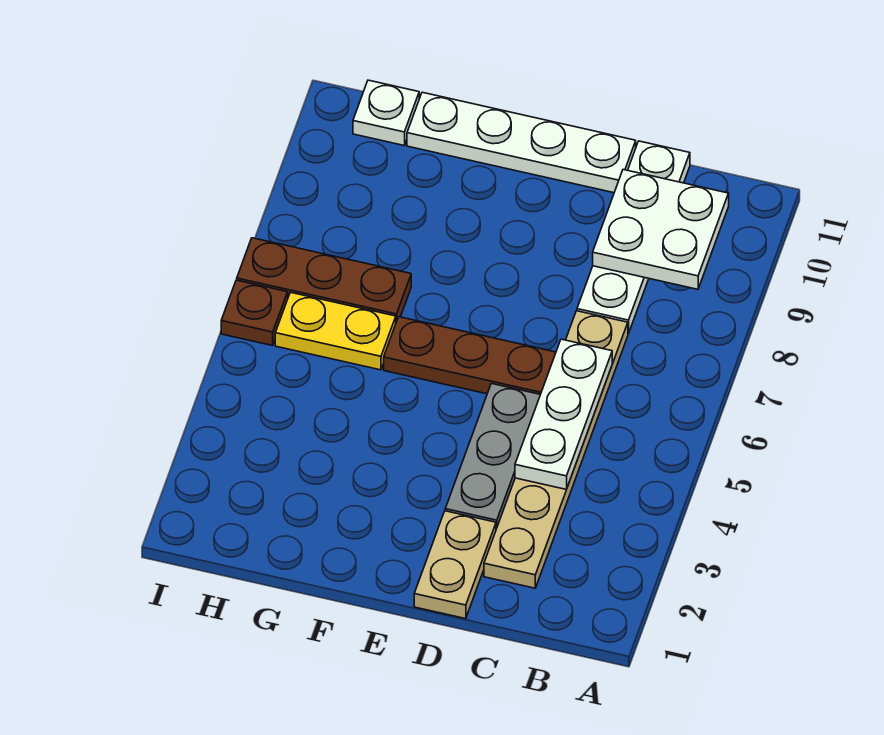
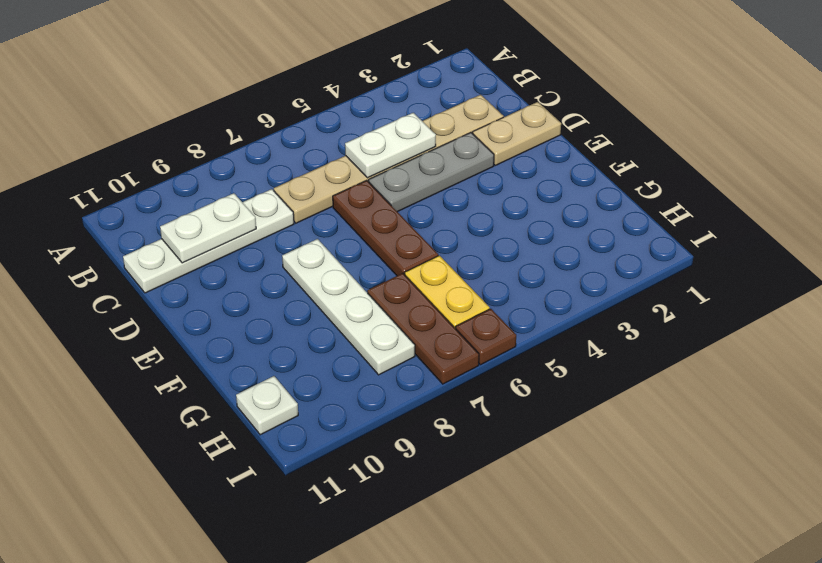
white plate B9:C10 level 2 -> white plate C9:C10 level 2
white plate C4:C6 level 2 -> white plate C4:C5 level 2
white plate D11:G11 level 1 -> white plate E8:H8 level 1

